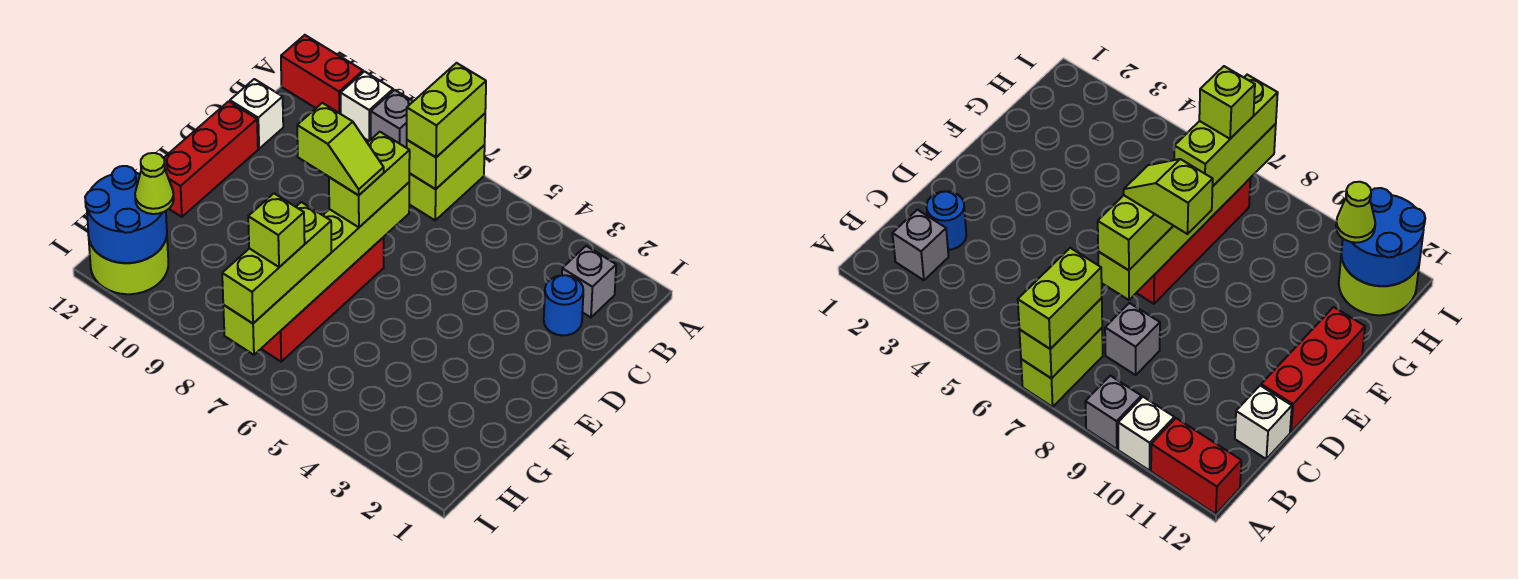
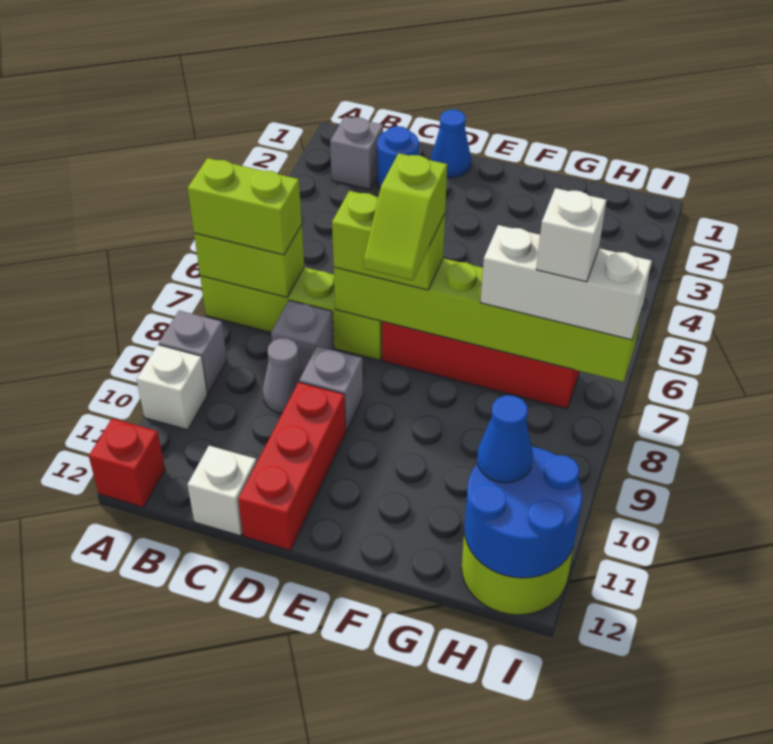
lime brick A7:B7 level 1 -> lime brick A7:D7 level 1
red brick A11:A12 level 1 -> red brick A12 level 1
none -> grey cone C9 level 1
none -> blue cone D1 level 1
none -> grey brick D9 level 1
red brick D12:F12 level 1 -> red brick D10:D12 level 1
lime slope E7:E8 level 4 top 8 -> lime slope E7:E8 level 4 top 7
lime brick G7:I7 level 3 -> white brick G7:I7 level 3
lime brick H7 level 4 -> white brick H7 level 4
lime cone H11 level 3 -> blue cone H11 level 3

